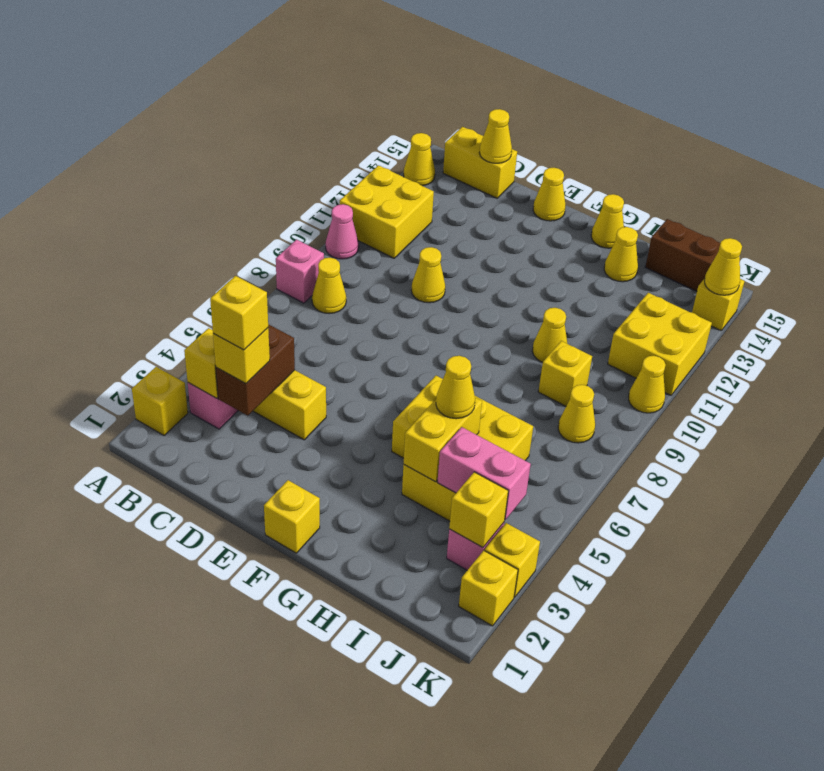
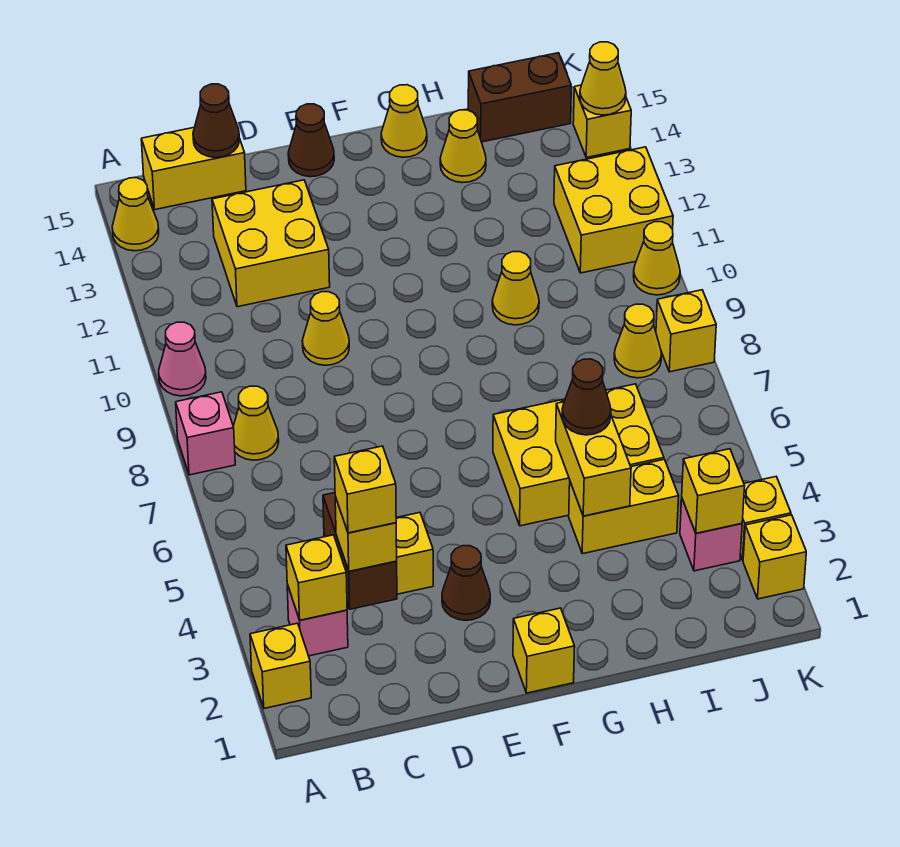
yellow brick A11:B12 level 1 -> yellow brick C12:D13 level 1
yellow cone C15 level 2 -> brown cone C15 level 2
none -> brown cone E3 level 1
yellow cone E15 level 1 -> brown cone E15 level 1
yellow cone H5 level 3 -> brown cone H5 level 3
pink brick I4:J4 level 2 -> none
yellow brick I9 level 1 -> yellow brick K8 level 1

